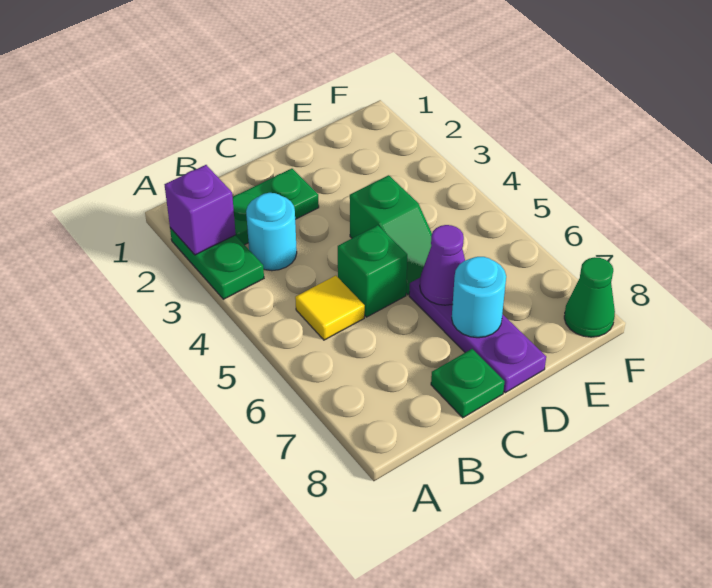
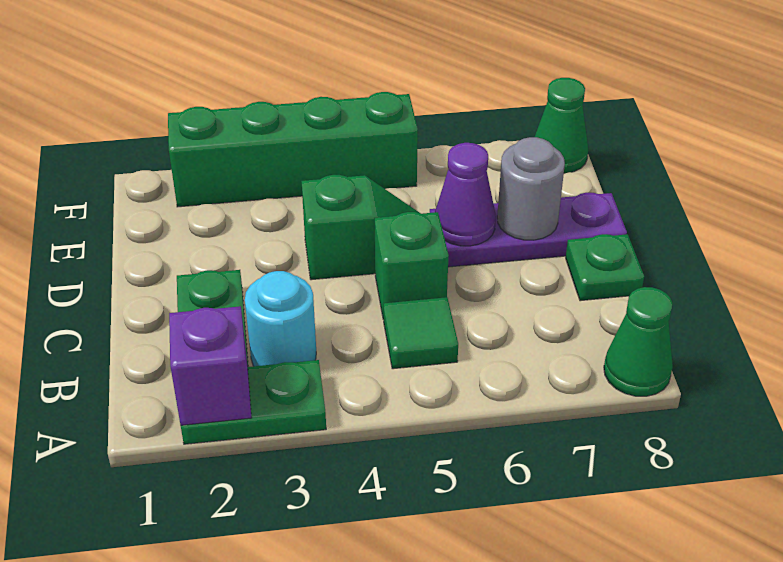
none -> green cone A8 level 1
yellow tile B5 level 1 -> green tile B5 level 1
cyan round brick D7 level 2 -> grey round brick D7 level 2
none -> green brick F2:F5 level 1

